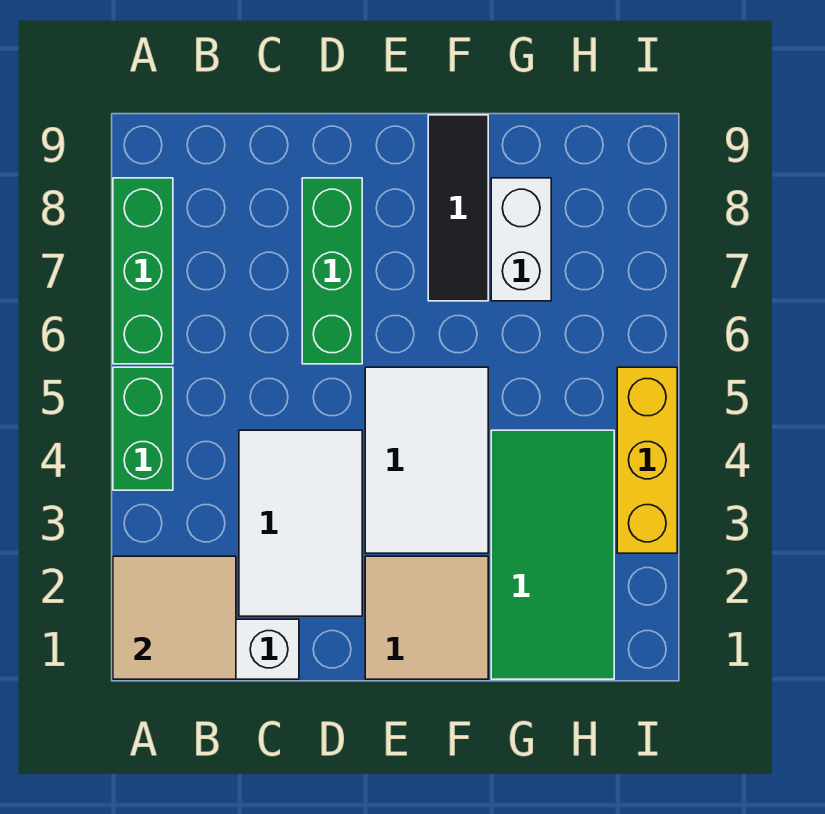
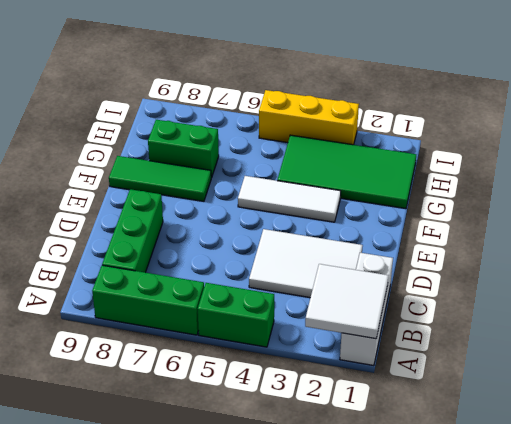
tan tile A1:B2 level 2 -> white tile A1:B2 level 2
green brick D6:D8 level 1 -> green brick B8:D8 level 1
tan tile E1:F2 level 1 -> none
white tile E3:F5 level 1 -> white tile F3:F5 level 1
black tile F7:F9 level 1 -> green tile F7:F9 level 1
white brick G7:G8 level 1 -> green brick G7:G8 level 1

